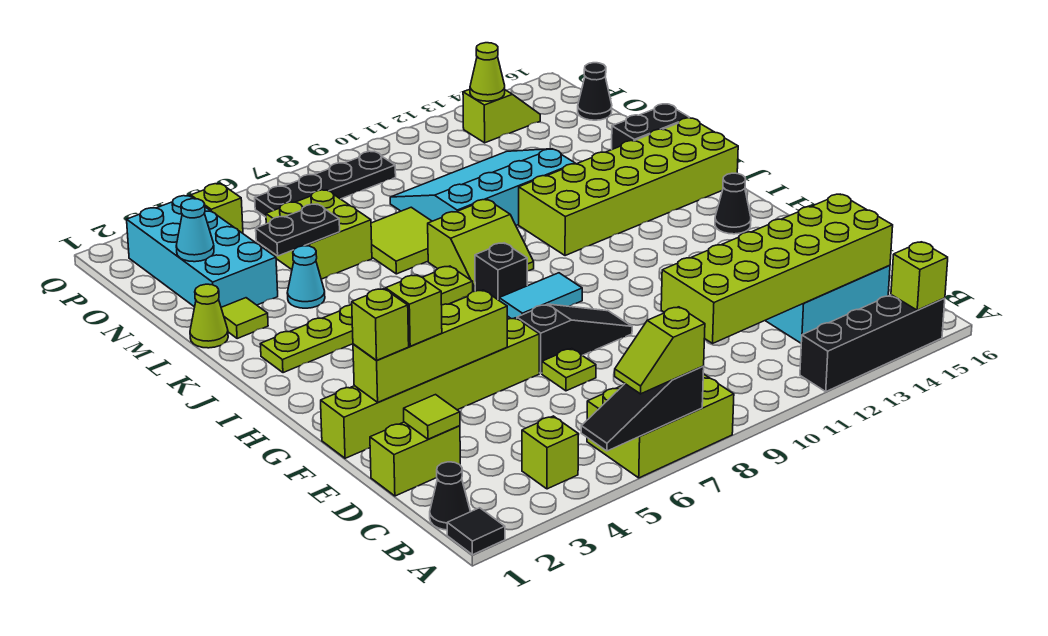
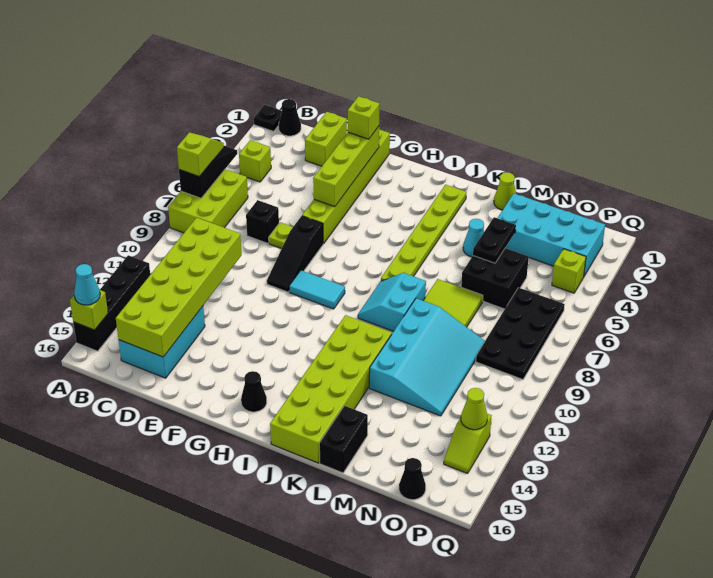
black tile A1 level 1 -> black plate A1 level 1
lime tile D2 level 2 -> none
lime brick F3 level 3 -> none
cyan tile H8:H9 level 1 -> cyan tile G9:H9 level 1
black brick I8 level 1 -> black brick D7 level 1
lime slope J8:K9 level 1 top K -> cyan slope J8:K9 level 1 top K
lime tile L2 level 1 -> none
lime brick M5:N6 level 1 -> black brick M5:N6 level 1
cyan cone N2 level 2 -> cyan cone A15 level 3
black plate P6:P9 level 1 -> black plate O6:P9 level 1

